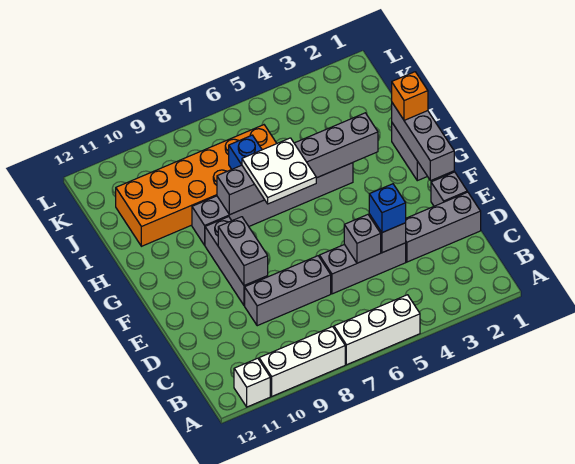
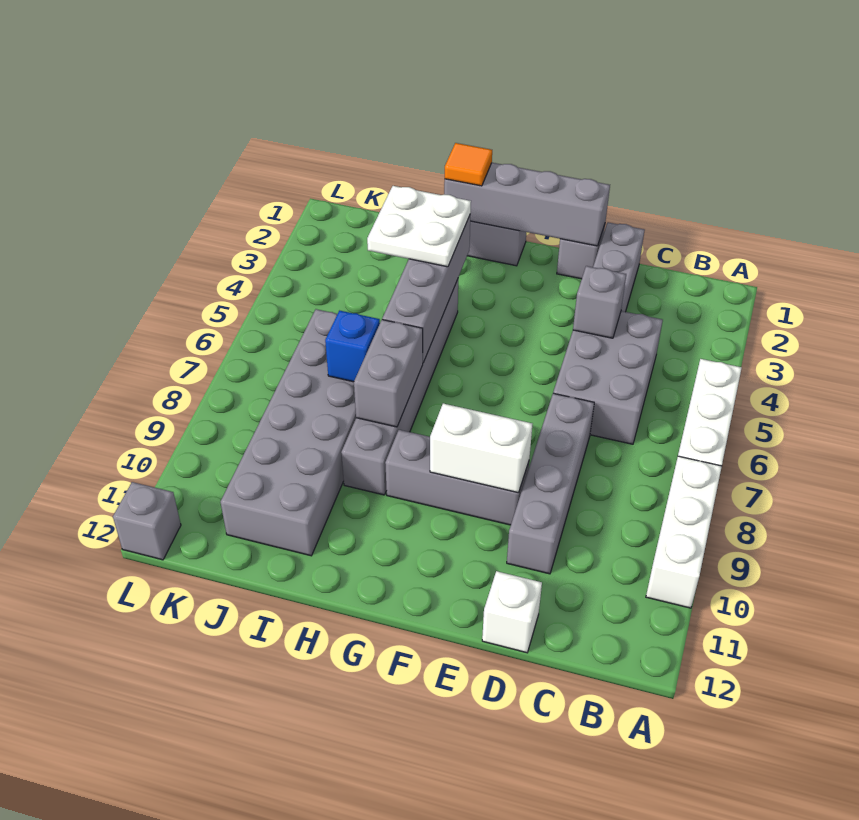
white brick A11 level 1 -> white brick D12 level 1
grey brick D4:D6 level 1 -> grey brick C4:D6 level 1
blue brick D4 level 3 -> none
grey brick D5 level 2 -> grey brick L12 level 1
grey brick D7:D9 level 1 -> grey brick D7:D10 level 1
grey brick E9:F9 level 2 -> white brick E9:F9 level 2
grey brick F1:H1 level 2 -> grey brick E1:H1 level 2
white plate G6:H7 level 3 -> white plate H3:I4 level 3
orange brick H1 level 3 -> orange tile H1 level 3
orange brick I6:J11 level 1 -> grey brick I6:J11 level 1

